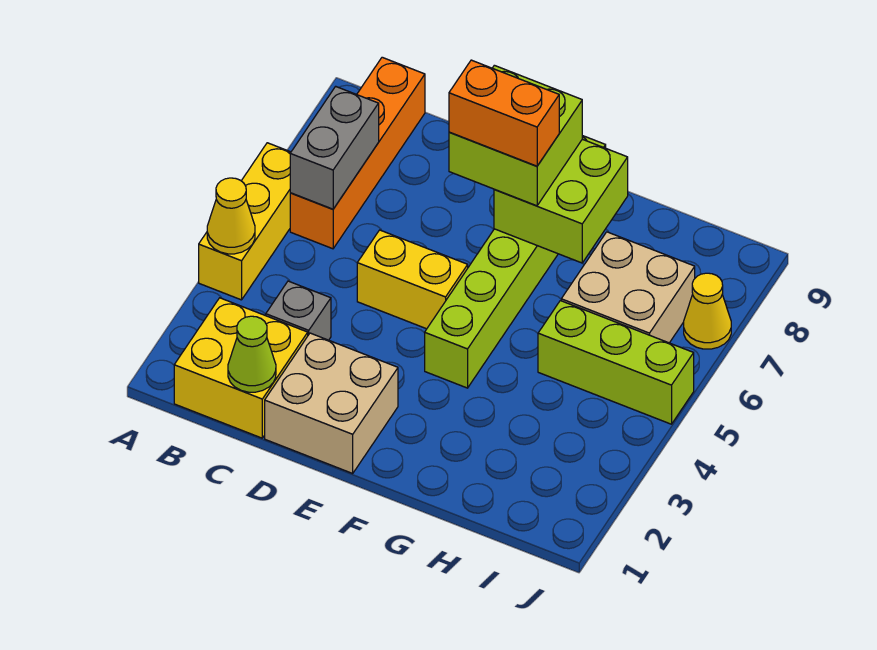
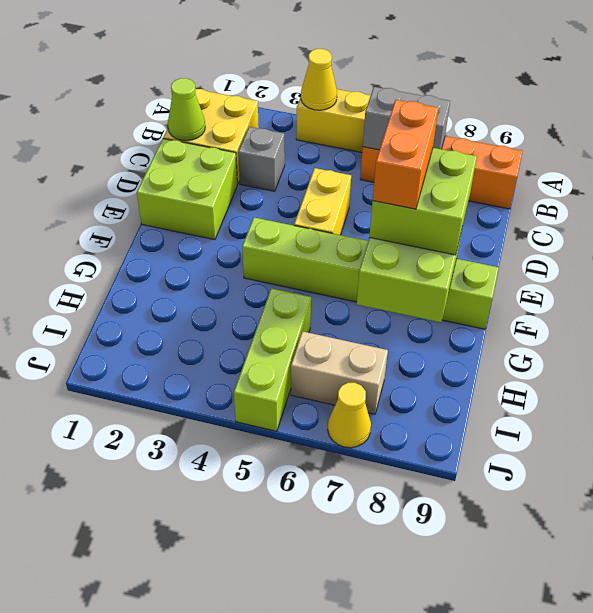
tan brick D1:E2 level 1 -> lime brick D1:E2 level 1
tan brick H6:I7 level 1 -> tan brick I6:I7 level 1

